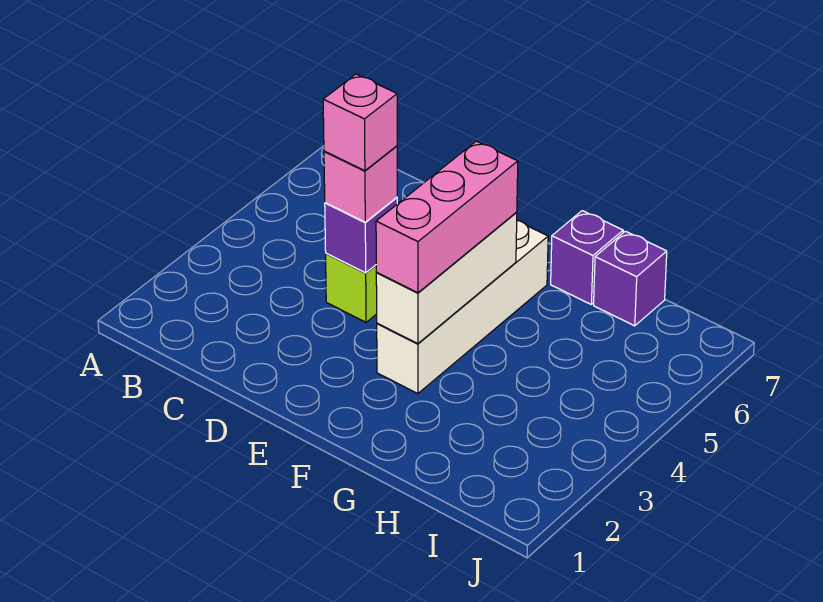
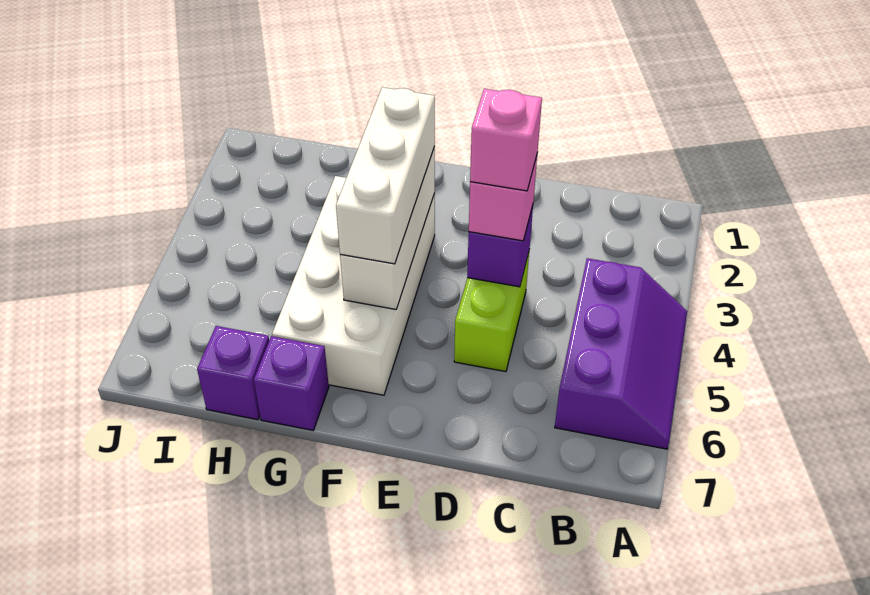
none -> purple slope A4:B6 level 1 top B
white brick F3:F6 level 1 -> white brick F3:G6 level 1
pink brick F3:F5 level 3 -> white brick F3:F5 level 3

